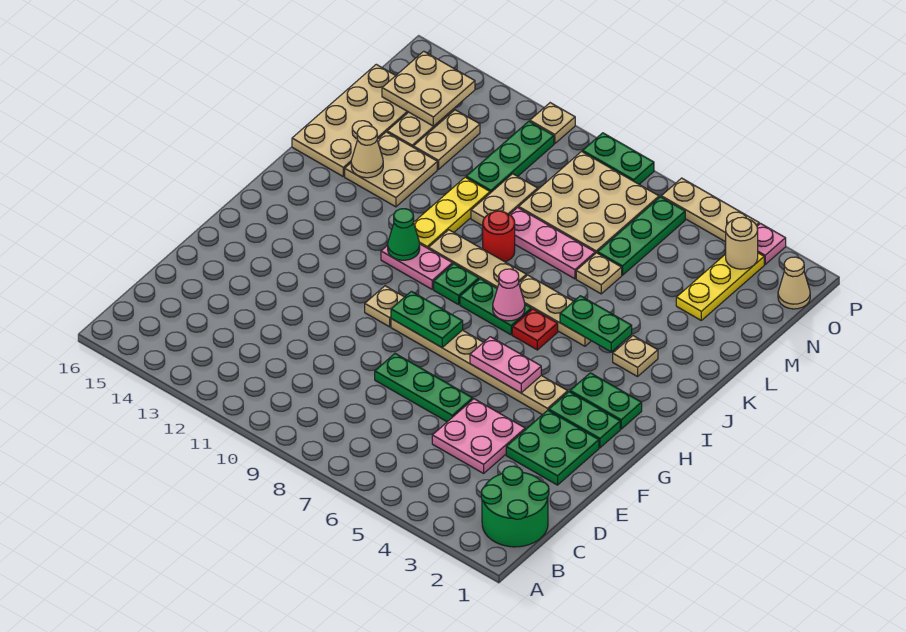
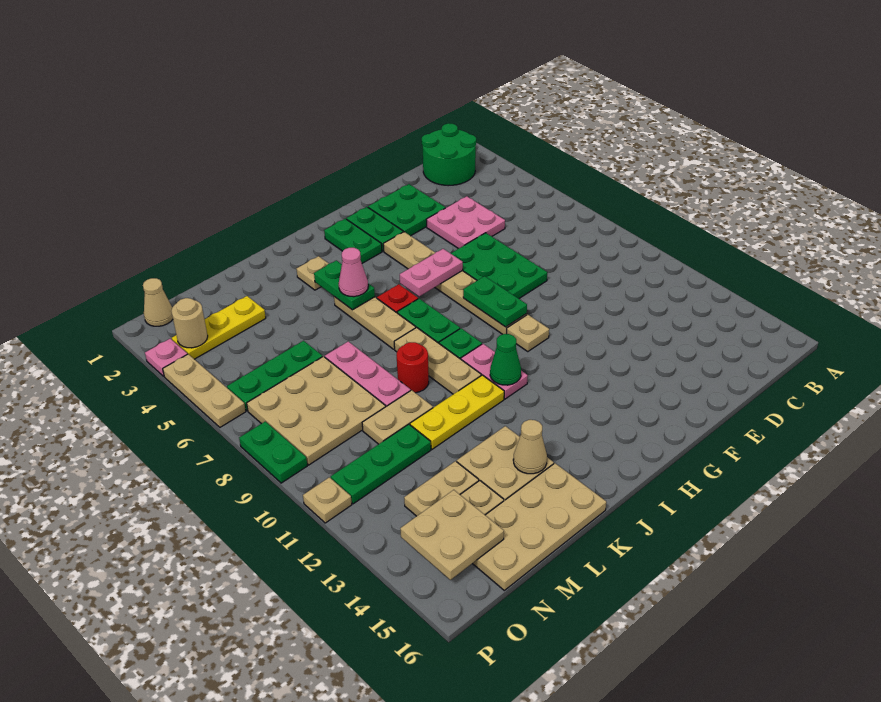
green plate E6:E8 level 1 -> green plate E6:F8 level 1
pink plate G5:G6 level 2 -> pink plate G6:H6 level 2
pink cone I7 level 2 -> pink cone J5 level 3
tan plate L6 level 1 -> none

